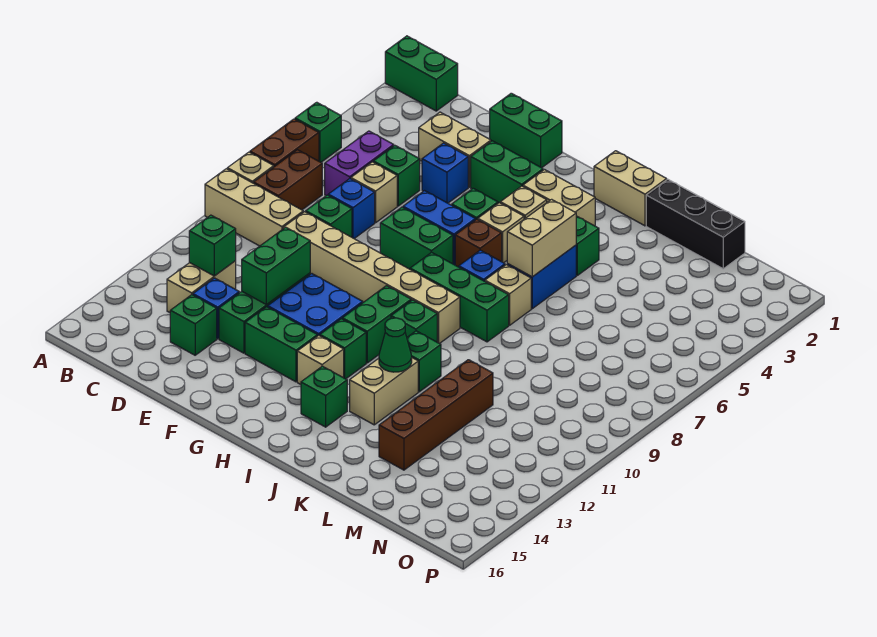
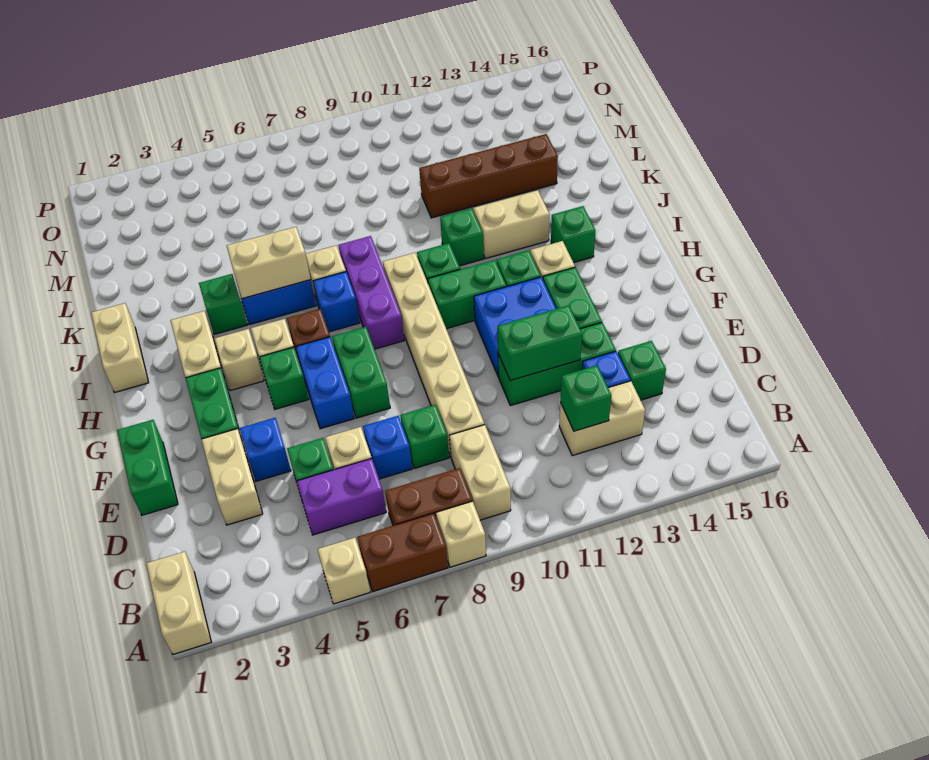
green brick A1:B1 level 1 -> tan brick A1:B1 level 1
green brick A5 level 1 -> tan brick A5 level 1
tan brick A9:C9 level 1 -> tan brick B9:C9 level 1
green brick H8:J8 level 1 -> purple brick H8:J8 level 1
green cone J12 level 2 -> none
black brick K1:M1 level 1 -> none

